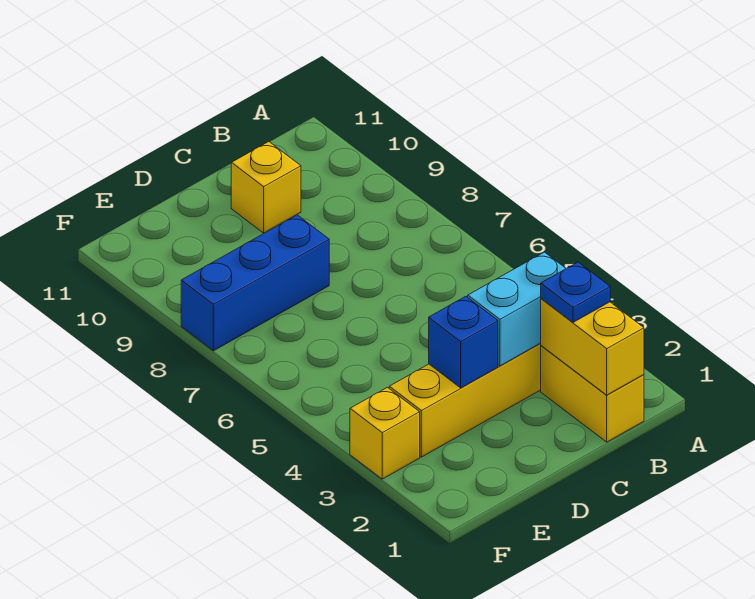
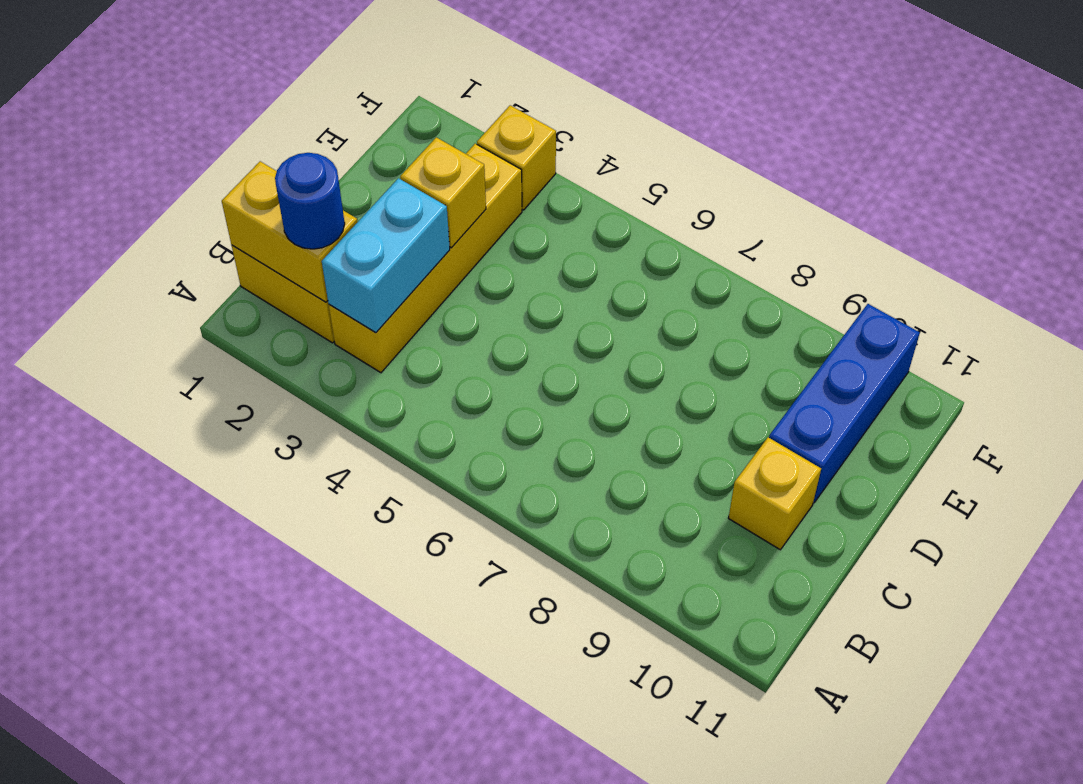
blue plate B2 level 3 -> blue round brick B2 level 3
blue brick D3 level 2 -> yellow brick D3 level 2
blue brick D8:F8 level 1 -> blue brick D10:F10 level 1

